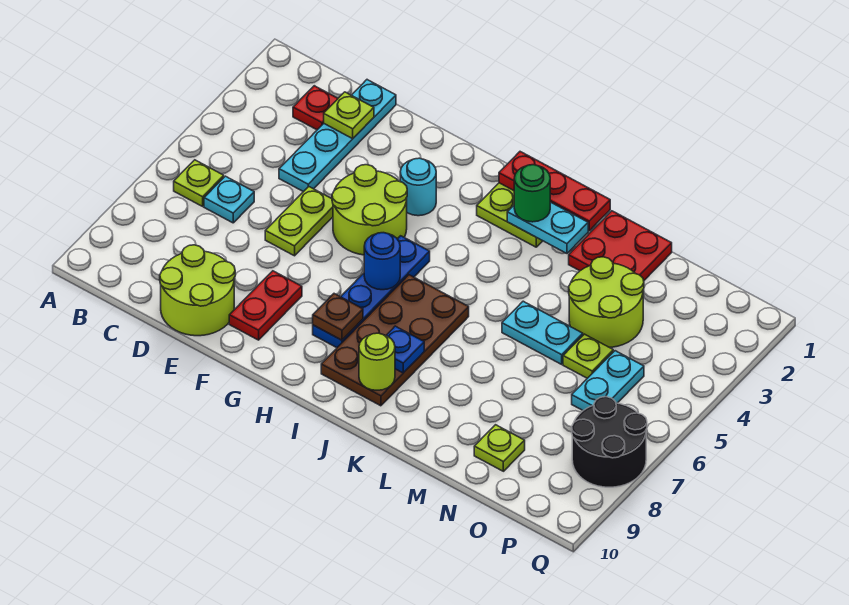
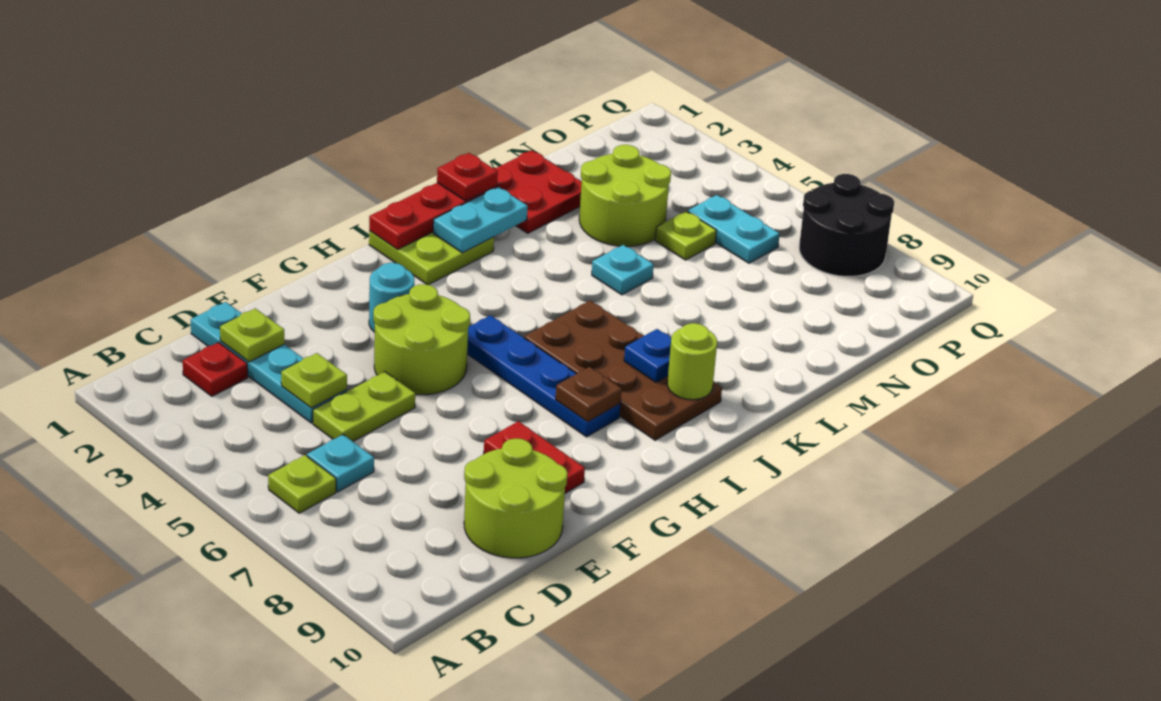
lime plate E5:E6 level 1 -> lime plate D5:E5 level 1
blue round brick H6 level 2 -> none
green round brick J2 level 3 -> none
none -> red plate K1 level 3
cyan plate L5:M5 level 1 -> cyan plate L5 level 1
lime plate N9 level 1 -> lime plate D4 level 2

